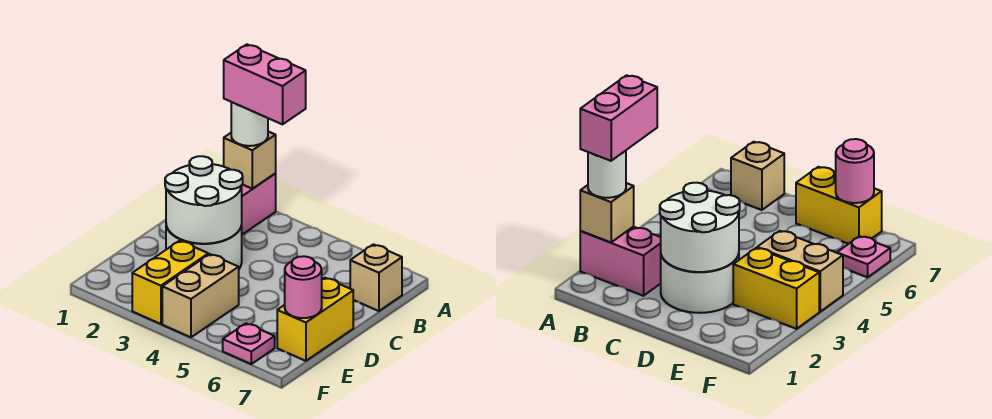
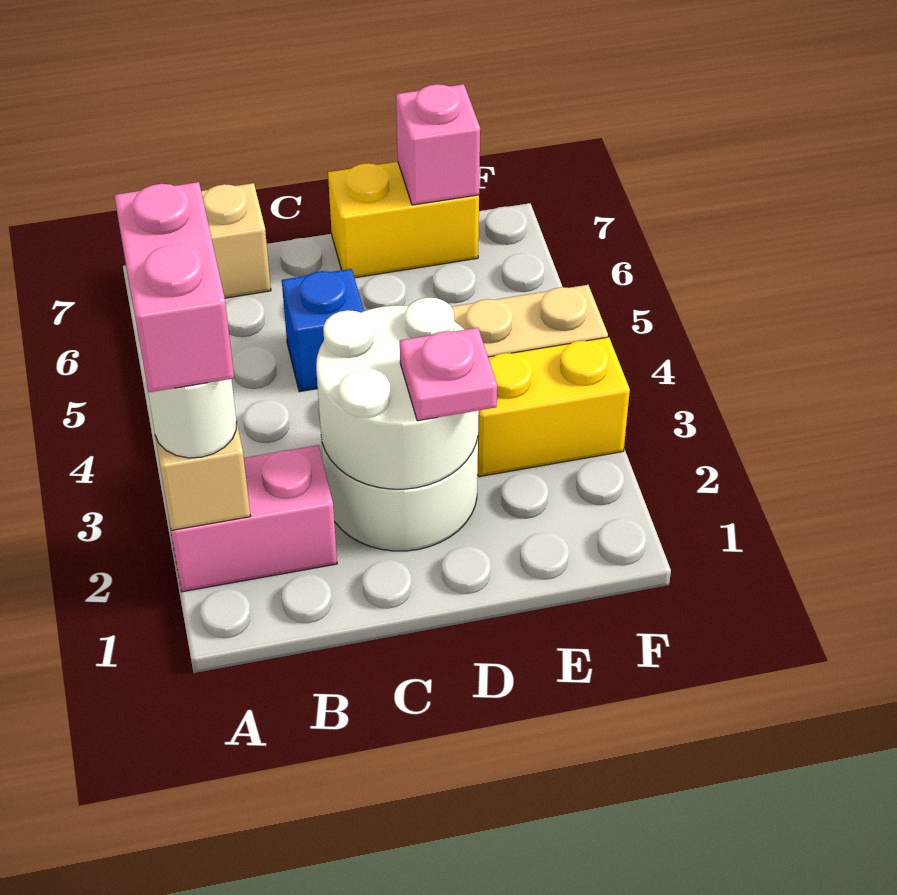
none -> blue brick C5 level 1
pink round brick E7 level 2 -> pink brick E7 level 2
pink plate F6 level 1 -> pink plate D2 level 3

